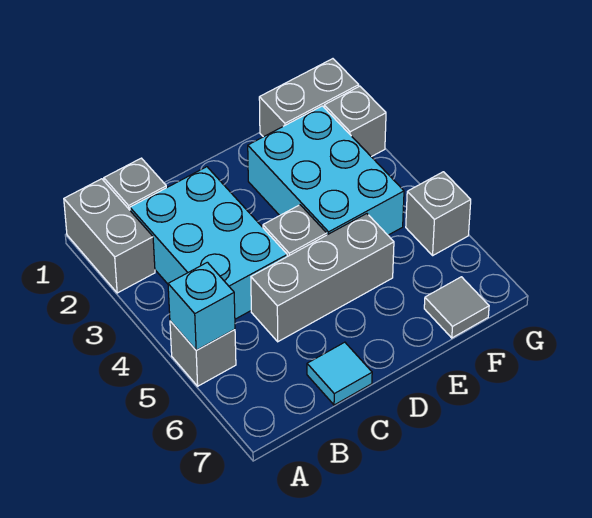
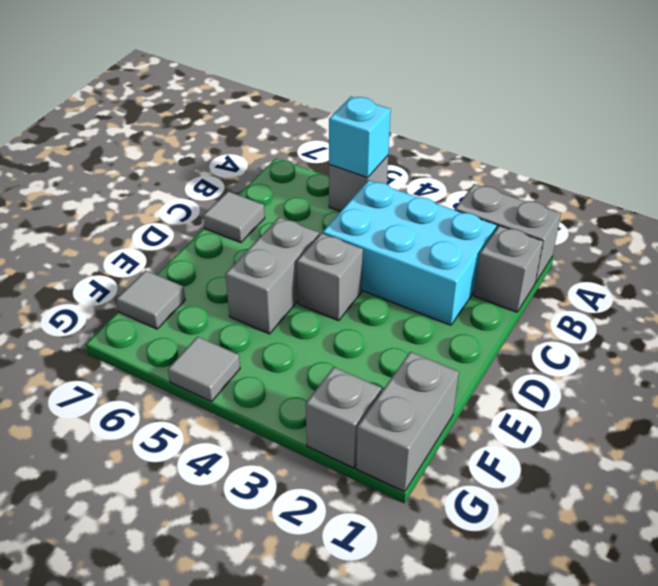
grey brick C5:E5 level 1 -> grey brick D5:E5 level 1
cyan tile C7 level 1 -> grey tile C7 level 1
cyan brick E2:F4 level 1 -> none
grey brick G5 level 1 -> grey tile G5 level 1

